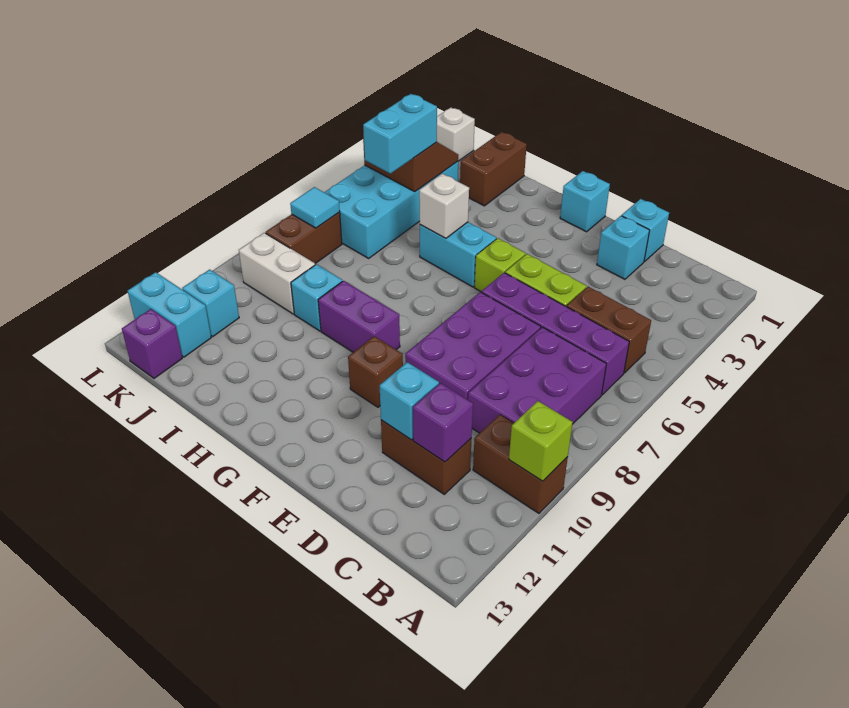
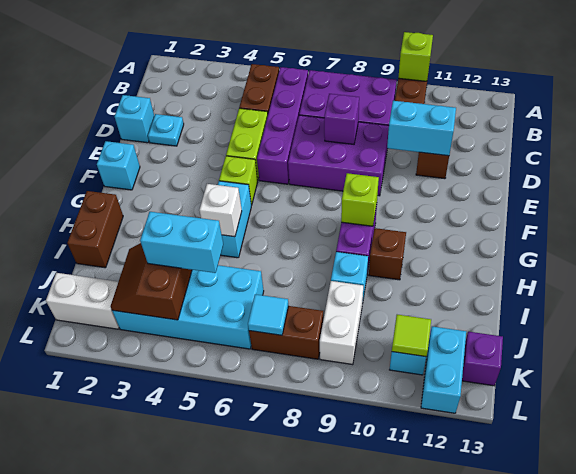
purple brick C11 level 2 -> purple brick D8 level 2
cyan brick D2 level 1 -> cyan plate D2 level 1
cyan brick D11 level 2 -> cyan brick D10:D11 level 2
brown brick F10 level 1 -> brown brick H10 level 1
none -> lime brick G9 level 2
brown brick I1:I2 level 1 -> brown brick H1:I1 level 1
white brick K1 level 1 -> white brick K1:K2 level 1
none -> lime tile K11 level 2

